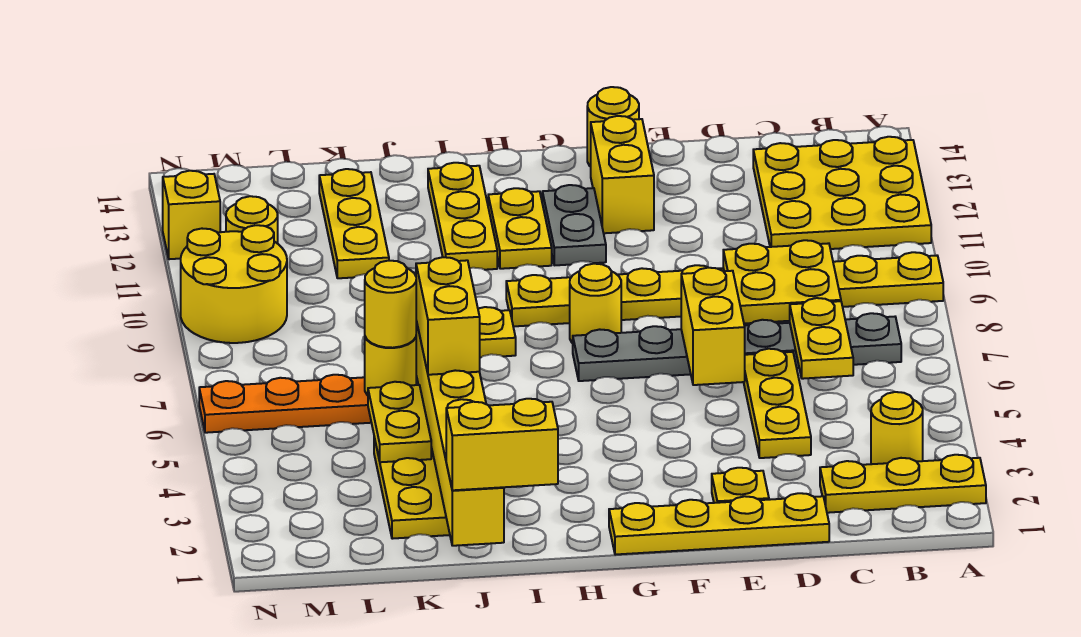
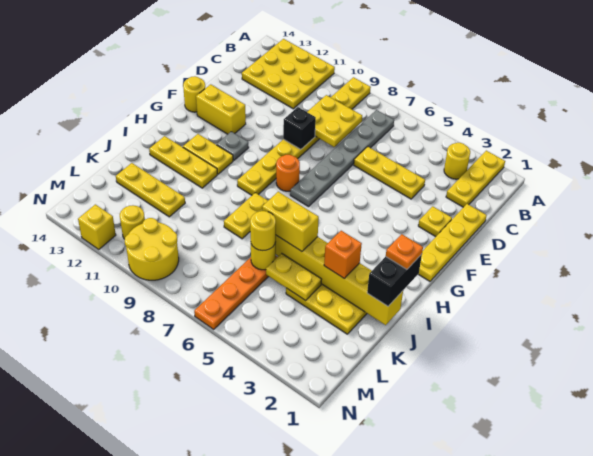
yellow plate C6:C7 level 2 -> none
yellow brick E6:E7 level 2 -> none
none -> black brick E9 level 2
yellow round brick G8 level 1 -> orange round brick G8 level 1
grey plate G11:G12 level 1 -> grey plate G11 level 1
yellow brick I1:J1 level 3 -> black brick I1:J1 level 3
none -> orange plate I1 level 4
none -> orange brick J3 level 3

